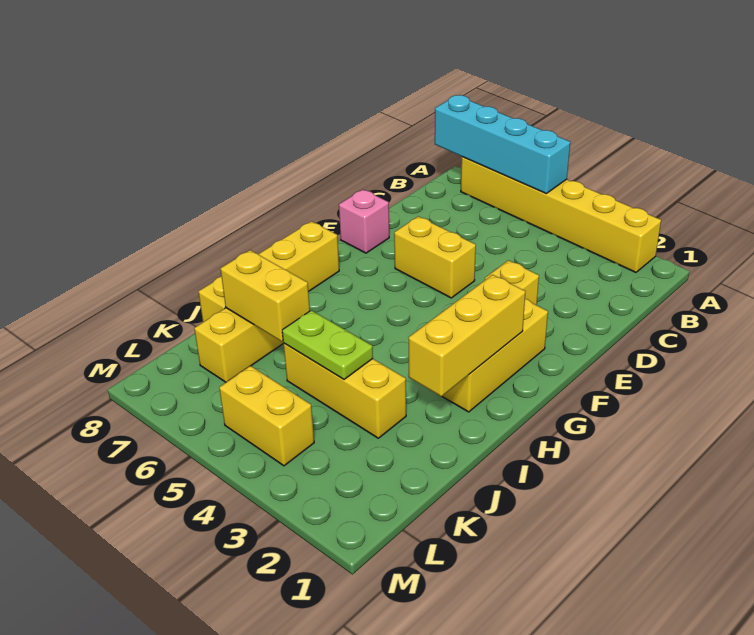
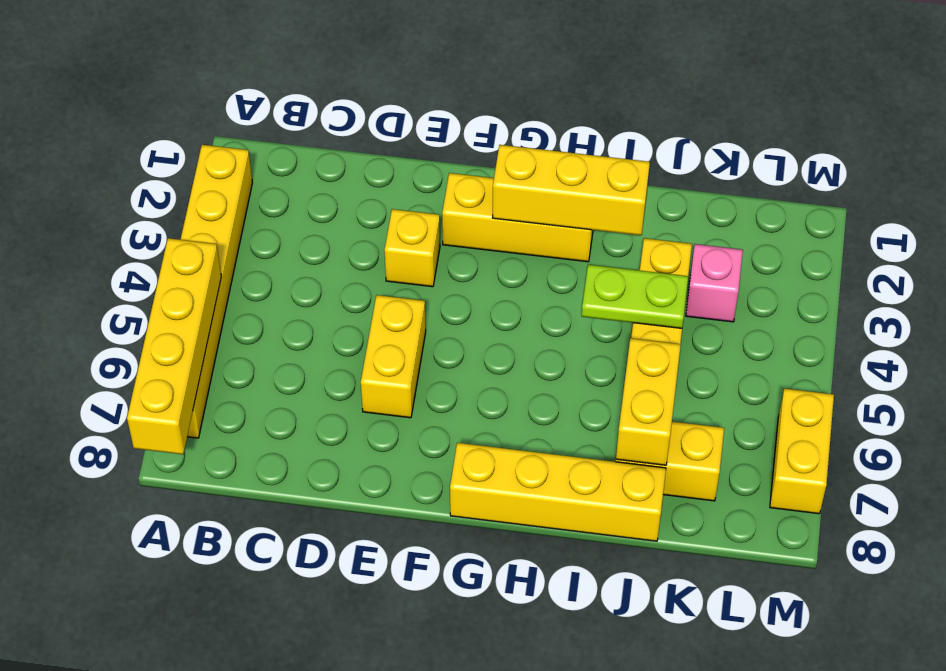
cyan brick A5:A8 level 2 -> yellow brick A5:A8 level 2
pink brick E8 level 1 -> pink brick K3 level 1
lime plate J4:J5 level 2 -> lime plate I4:J4 level 2
yellow brick L4:L5 level 1 -> yellow brick M6:M7 level 1

